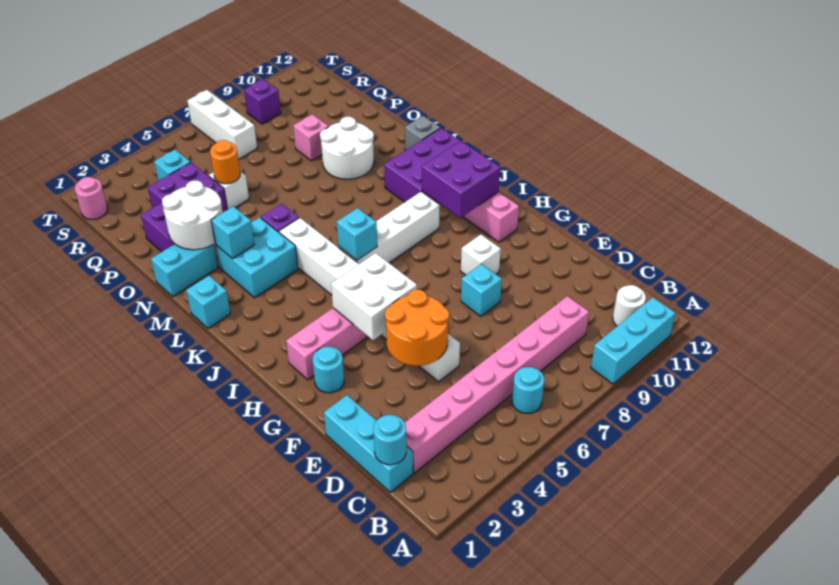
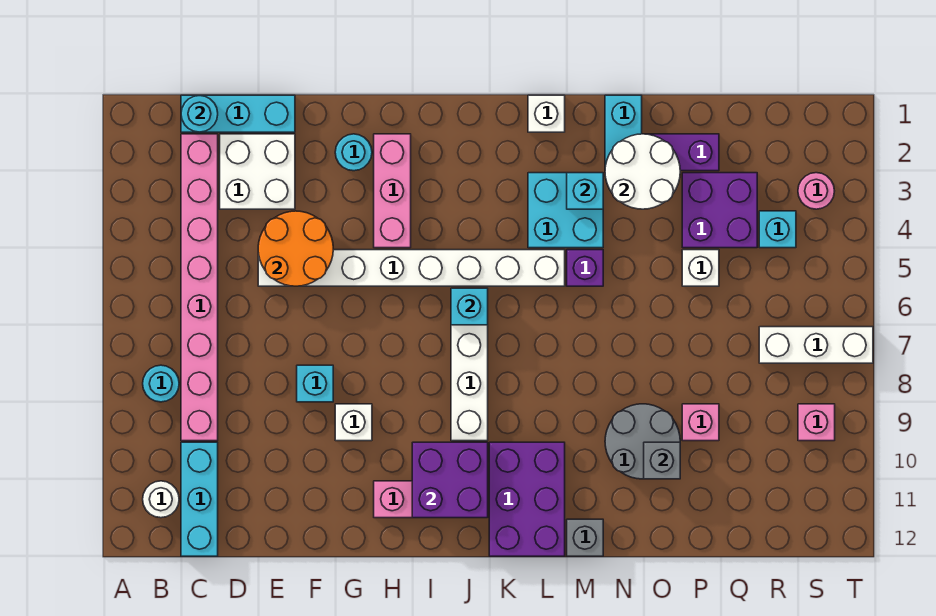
cyan brick A9:A11 level 1 -> cyan brick C10:C12 level 1
cyan round brick B6 level 1 -> cyan round brick B8 level 1
white brick G4:H5 level 2 -> white brick D2:E3 level 1
cyan brick L1 level 1 -> white brick L1 level 1
white round brick N9:O10 level 1 -> grey round brick N9:O10 level 1
none -> grey brick O10 level 2
orange round brick P5 level 2 -> none
pink round brick S1 level 1 -> pink round brick S3 level 1
purple brick S9 level 1 -> pink brick S9 level 1

